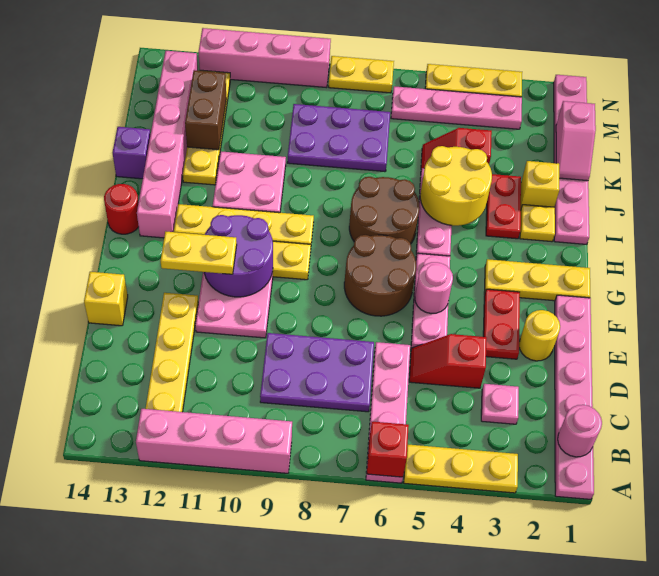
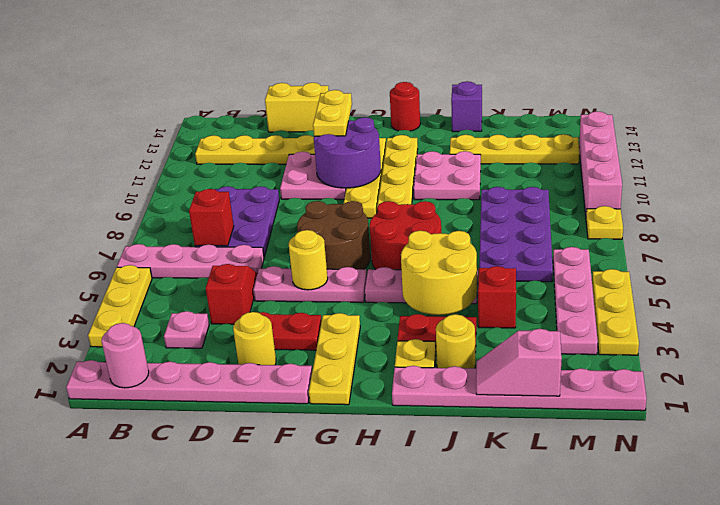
red brick A6 level 2 -> red brick C7 level 2
pink brick A9:A12 level 1 -> none
yellow brick E14 level 1 -> yellow brick D14:E14 level 1
pink round brick F5 level 2 -> yellow round brick F5 level 2
brown round brick H6:I7 level 1 -> red round brick H6:I7 level 1
pink brick H13:M13 level 1 -> none
yellow brick J2 level 1 -> yellow round brick J2 level 1
purple plate K7:L9 level 1 -> purple plate K6:L9 level 1
brown brick K12:L12 level 2 -> none
yellow plate N7:N8 level 1 -> yellow plate N8 level 1

